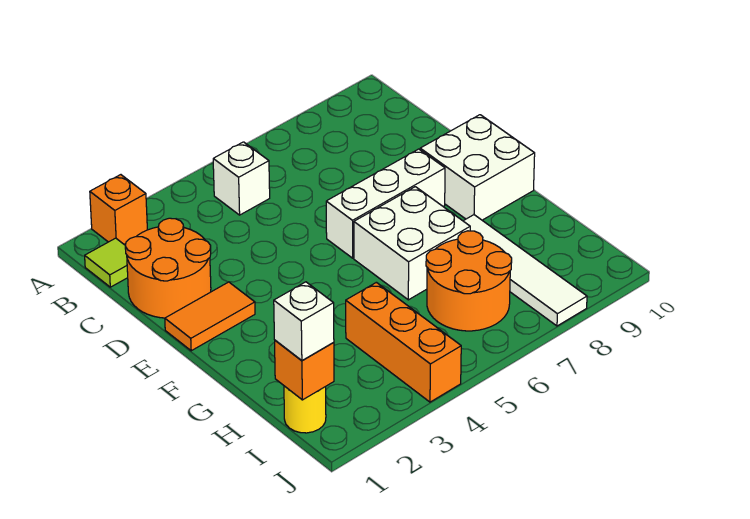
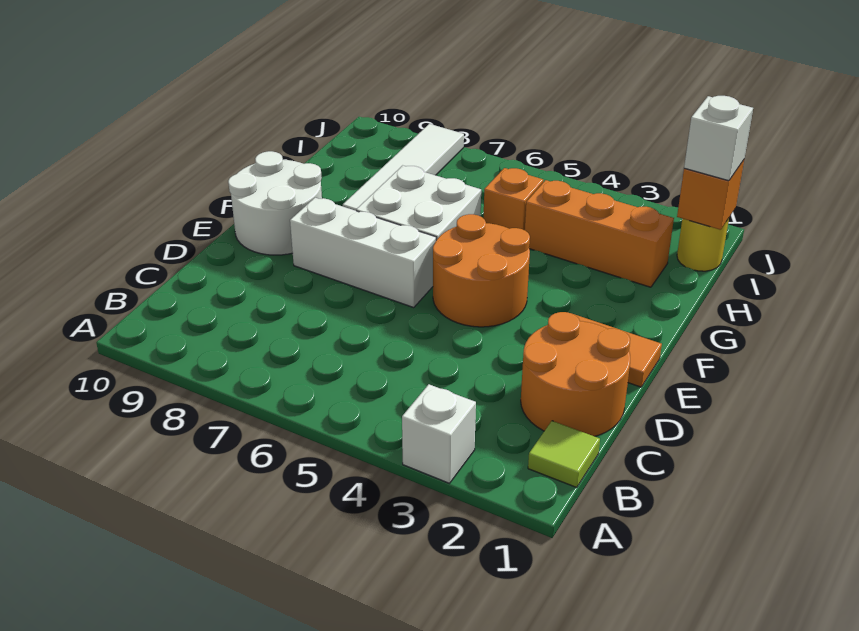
orange brick A2 level 1 -> orange brick H5 level 1
white brick B5 level 1 -> white brick A3 level 1
white brick E9:F10 level 1 -> white round brick E9:F10 level 1
orange brick H4:J4 level 1 -> orange brick H2:H4 level 1
orange round brick H6:I7 level 1 -> orange round brick E4:F5 level 1

